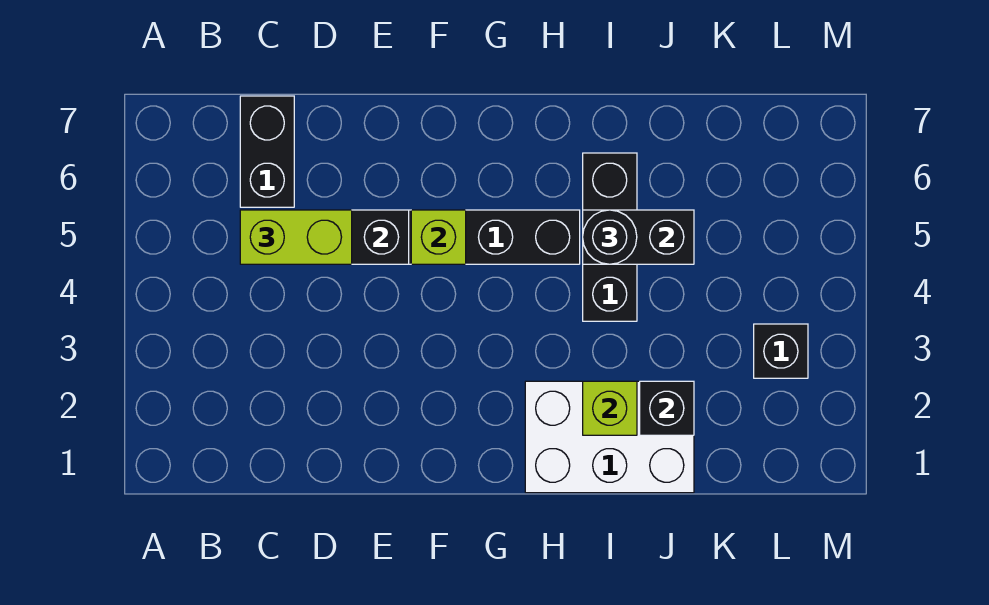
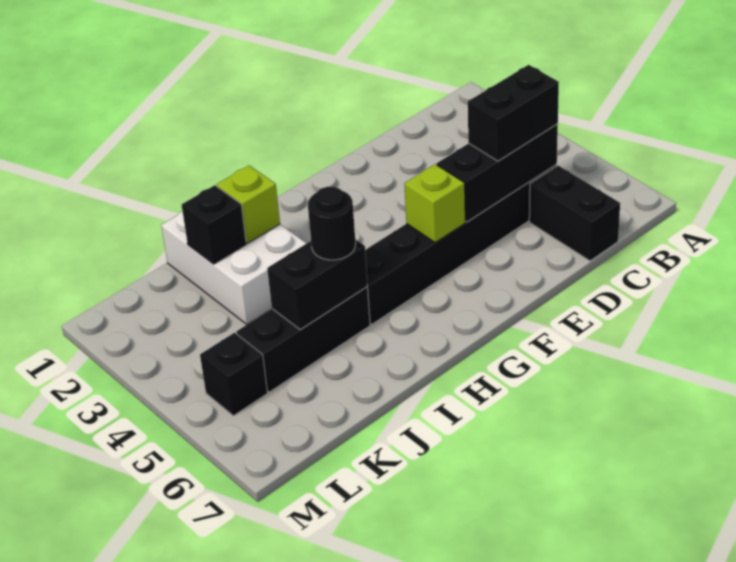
lime brick C5:D5 level 3 -> black brick C5:D5 level 3
white brick H1:J2 level 1 -> white brick I1:J3 level 1
black brick I4:I6 level 1 -> black brick I5:K5 level 1
black brick L3 level 1 -> black brick L5 level 1

